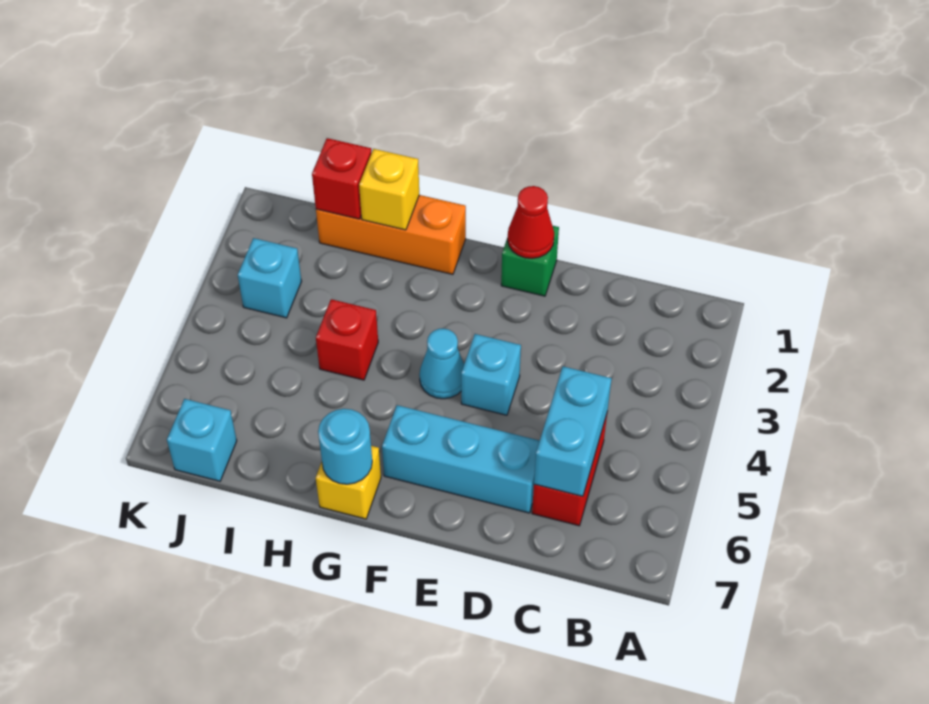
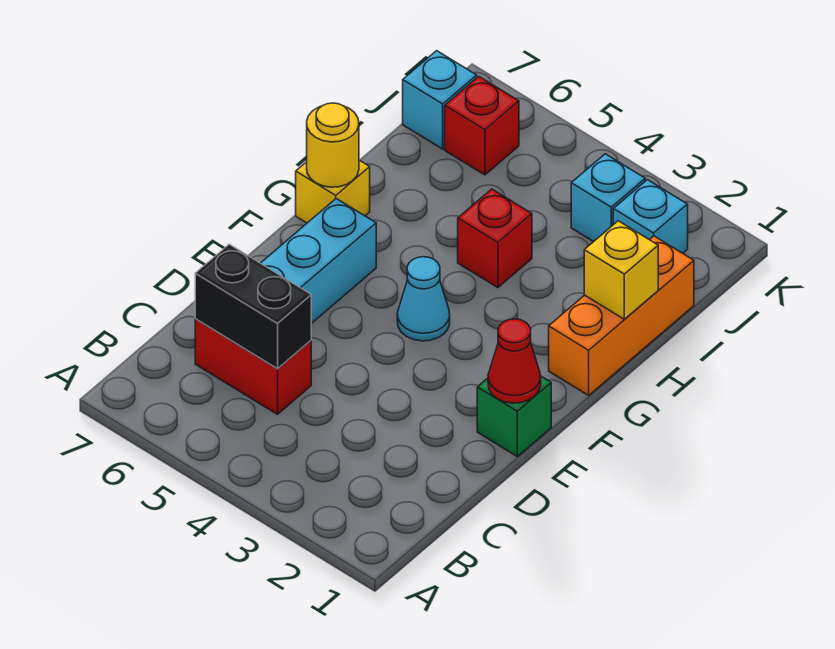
cyan brick C5:C6 level 2 -> black brick C5:C6 level 2
cyan brick E4 level 1 -> cyan brick J2 level 1
cyan round brick G7 level 2 -> yellow round brick G7 level 2
red brick I1 level 2 -> red brick J6 level 1

